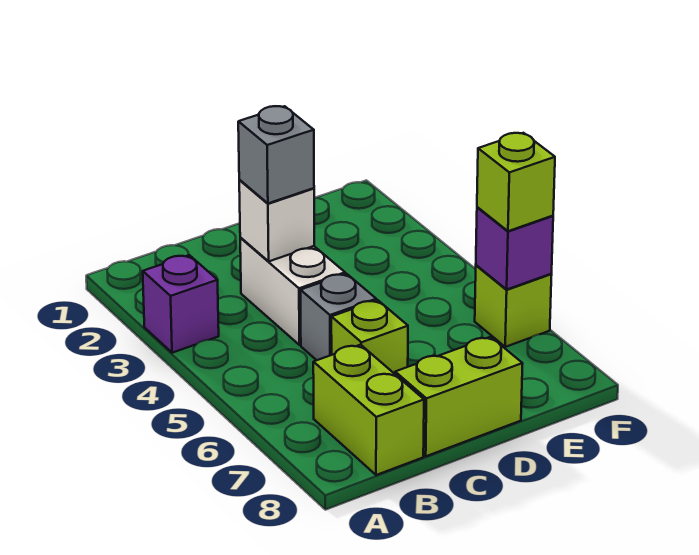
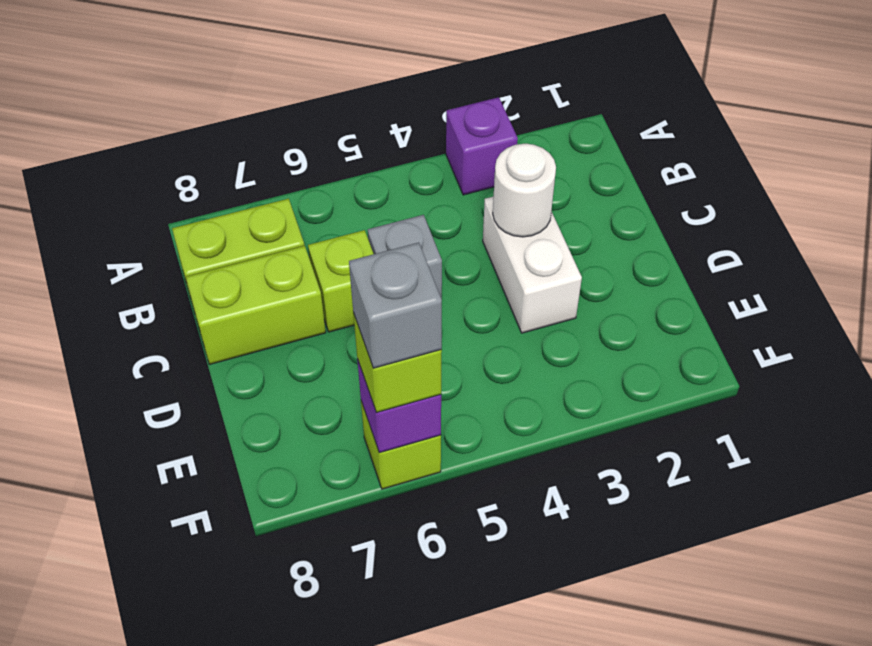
white brick C3:C4 level 1 -> white brick C3:D3 level 1
white brick C3 level 2 -> white round brick C3 level 2
grey brick C3 level 3 -> grey brick F6 level 4
lime brick C8:D8 level 1 -> lime brick C7:C8 level 1

